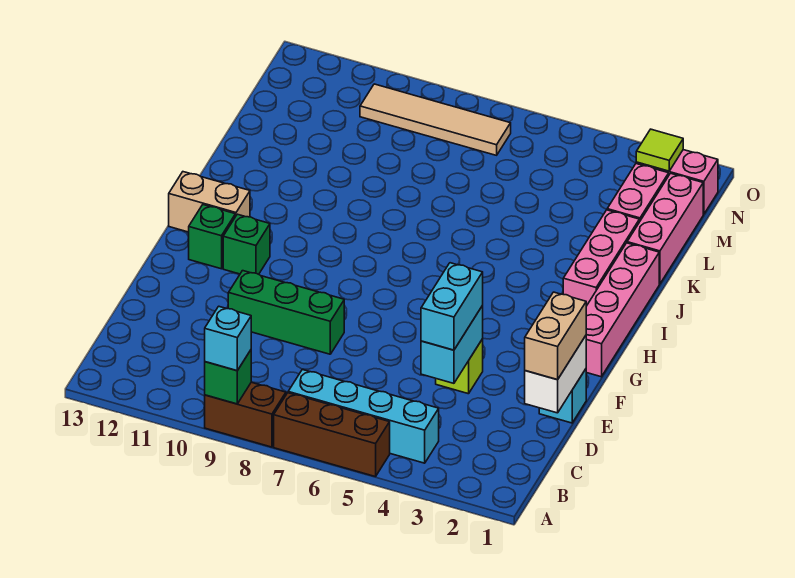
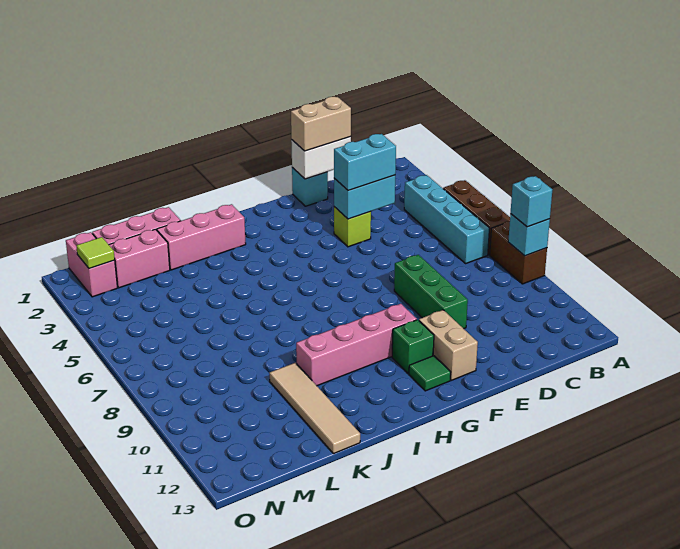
green brick A9 level 2 -> cyan brick A9 level 2
pink brick G1:J1 level 1 -> pink brick G10:J10 level 1
green brick G12 level 1 -> green tile G12 level 1
tan brick H12:H13 level 1 -> tan brick F11:F12 level 1
tan tile N7:N10 level 1 -> tan tile K10:K13 level 1

